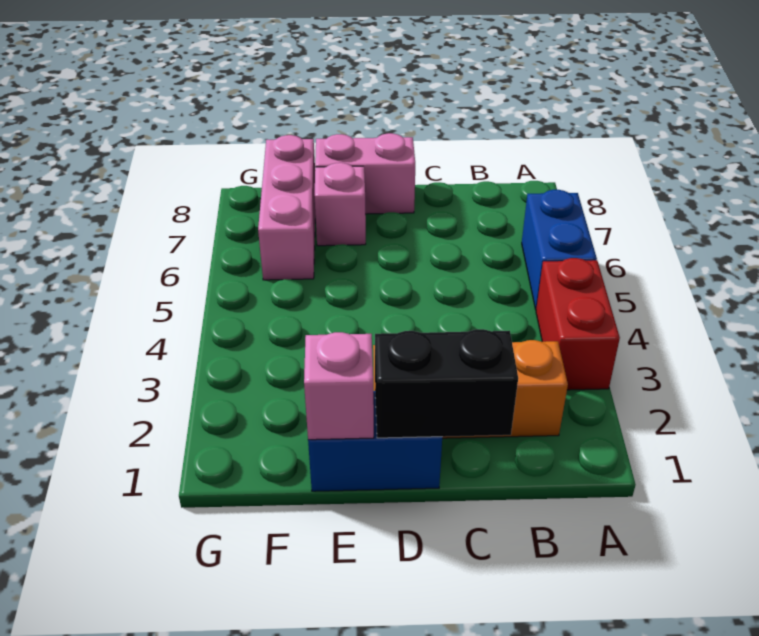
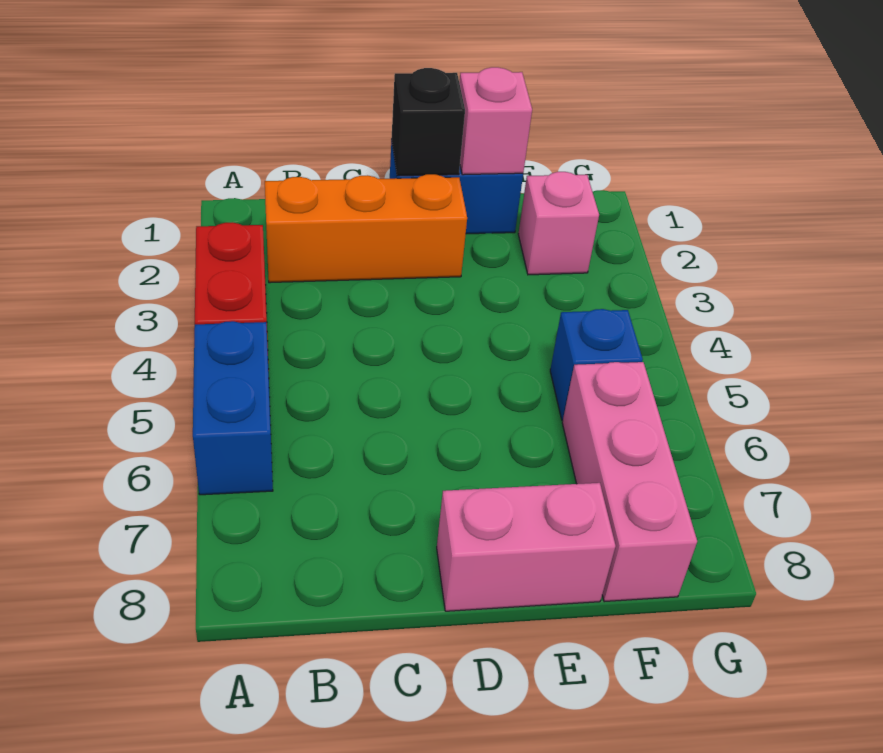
black brick C1:D1 level 2 -> black brick D1 level 2
pink brick E7 level 1 -> pink brick F2 level 1
none -> blue brick F5 level 1

